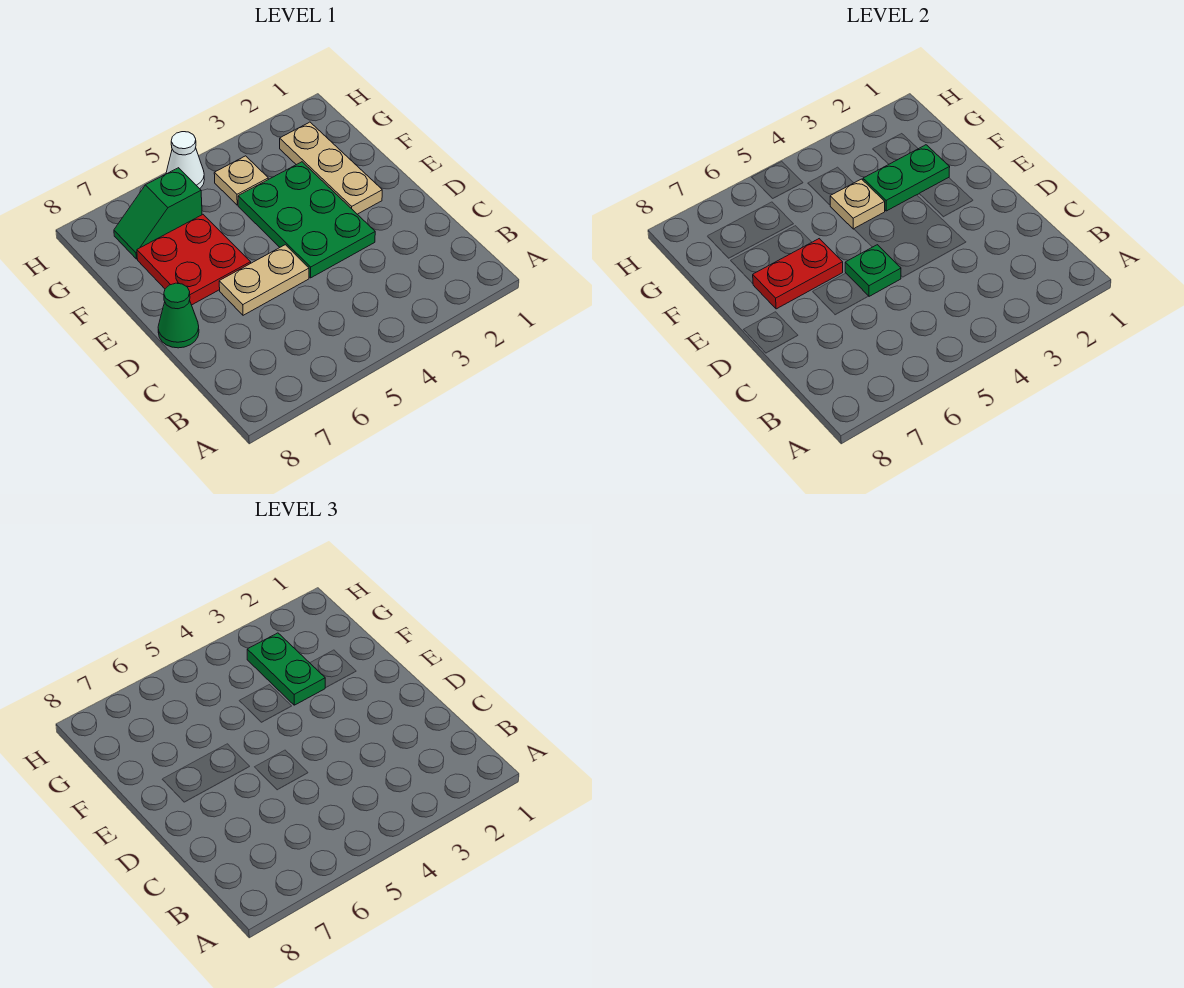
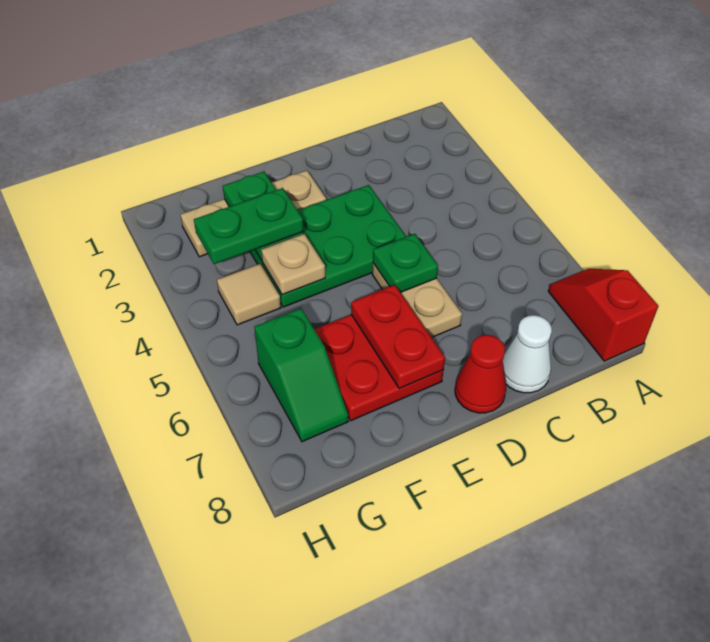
none -> red slope A7:A8 level 1 top 8
green cone D8 level 1 -> red cone D8 level 1
tan plate G4 level 1 -> tan tile G4 level 1
white cone H5 level 1 -> white cone C8 level 1

